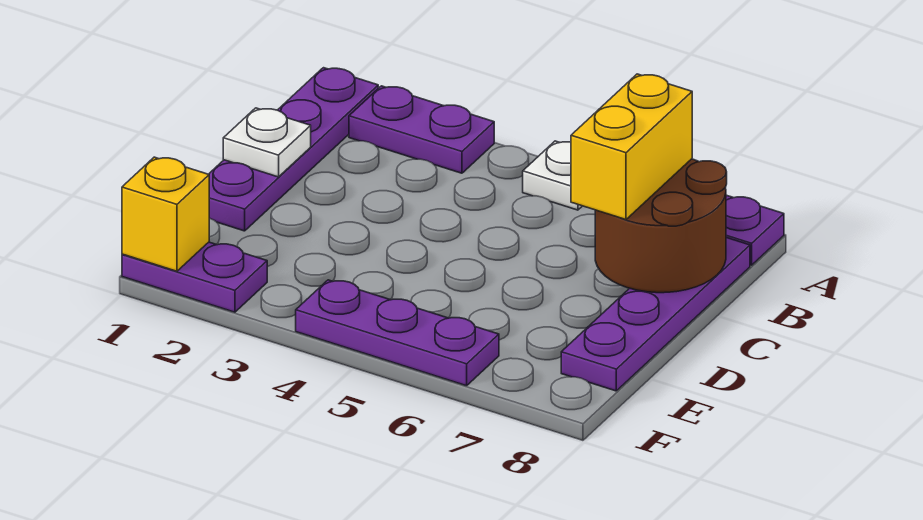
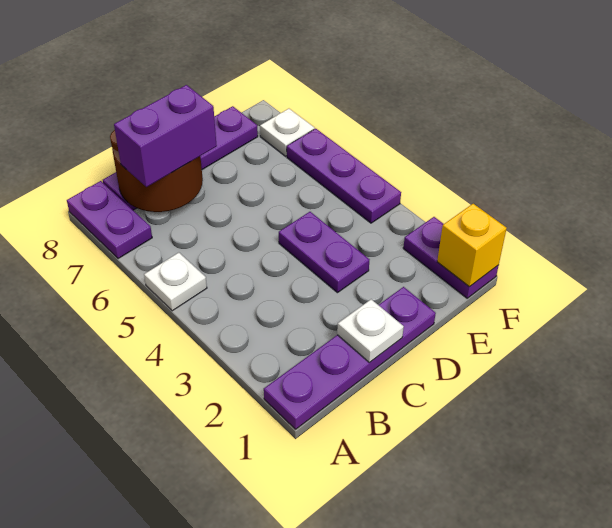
purple plate A2:A3 level 1 -> purple plate D3:D4 level 1
yellow brick B7:C7 level 3 -> purple brick B7:C7 level 3
none -> white plate F7 level 1

